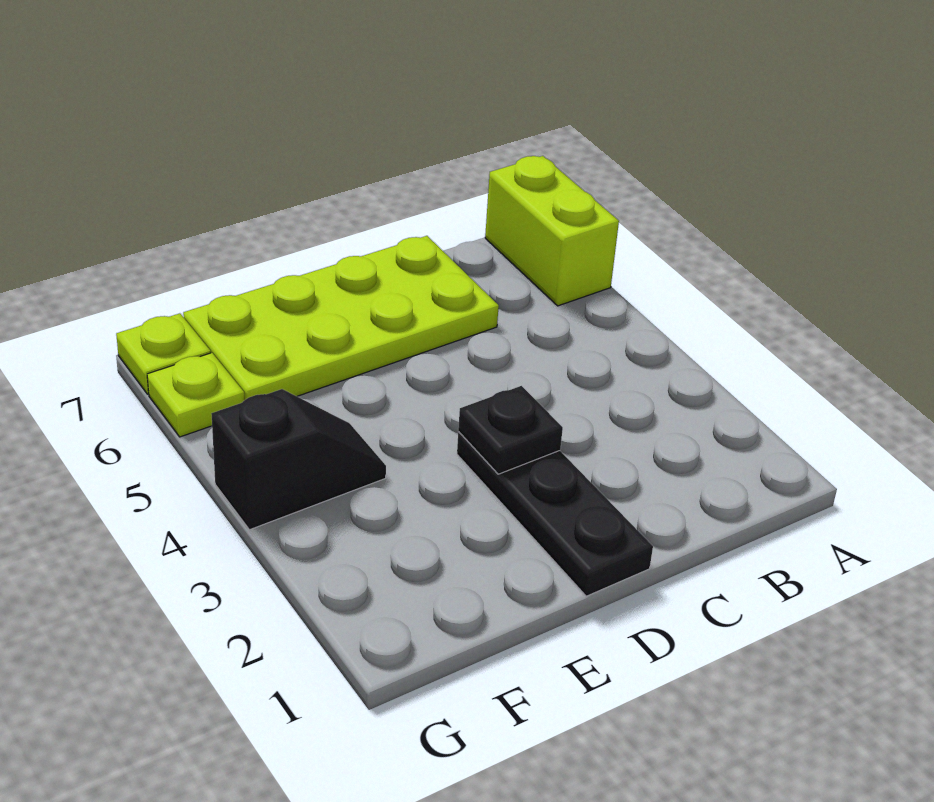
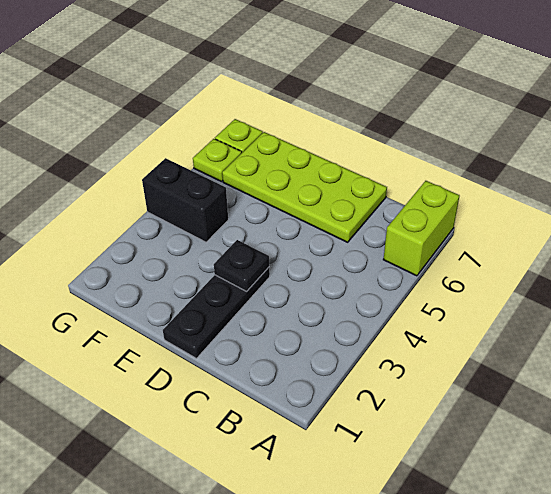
black slope F4:G4 level 1 top G -> black brick F4:G4 level 1

